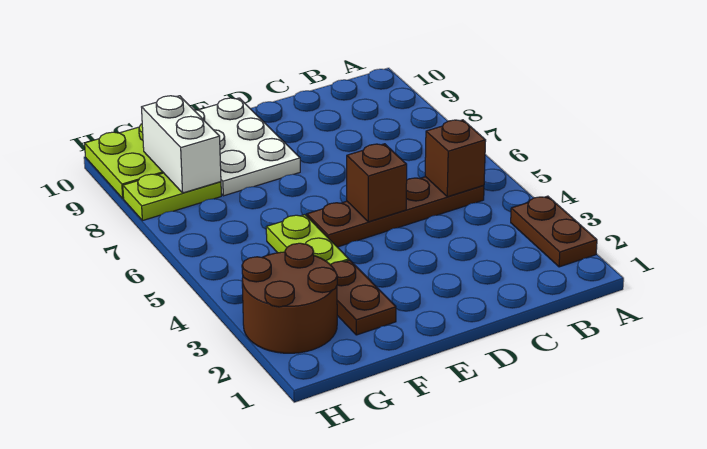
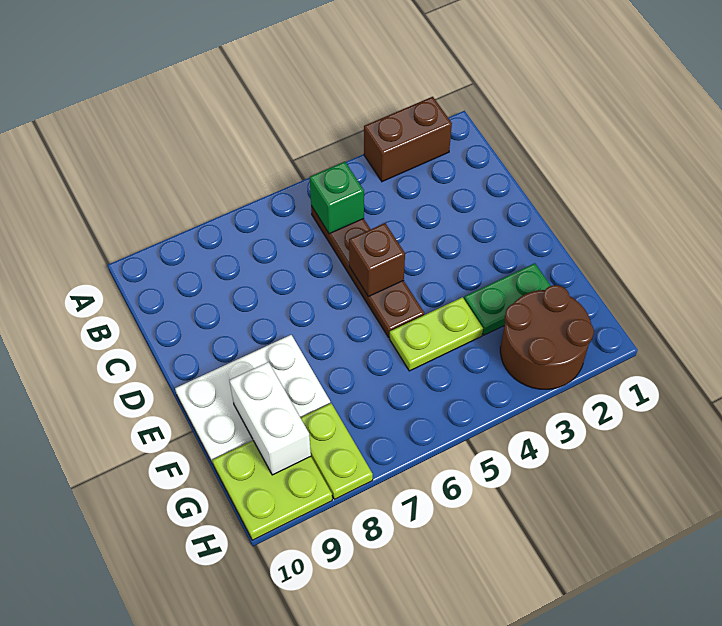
brown plate A2:A3 level 1 -> brown brick A2:A3 level 1
brown brick B5 level 2 -> green brick B5 level 2
brown plate F2:F3 level 1 -> green plate F2:F3 level 1
white brick G8:G9 level 2 -> white brick F9:G9 level 2

